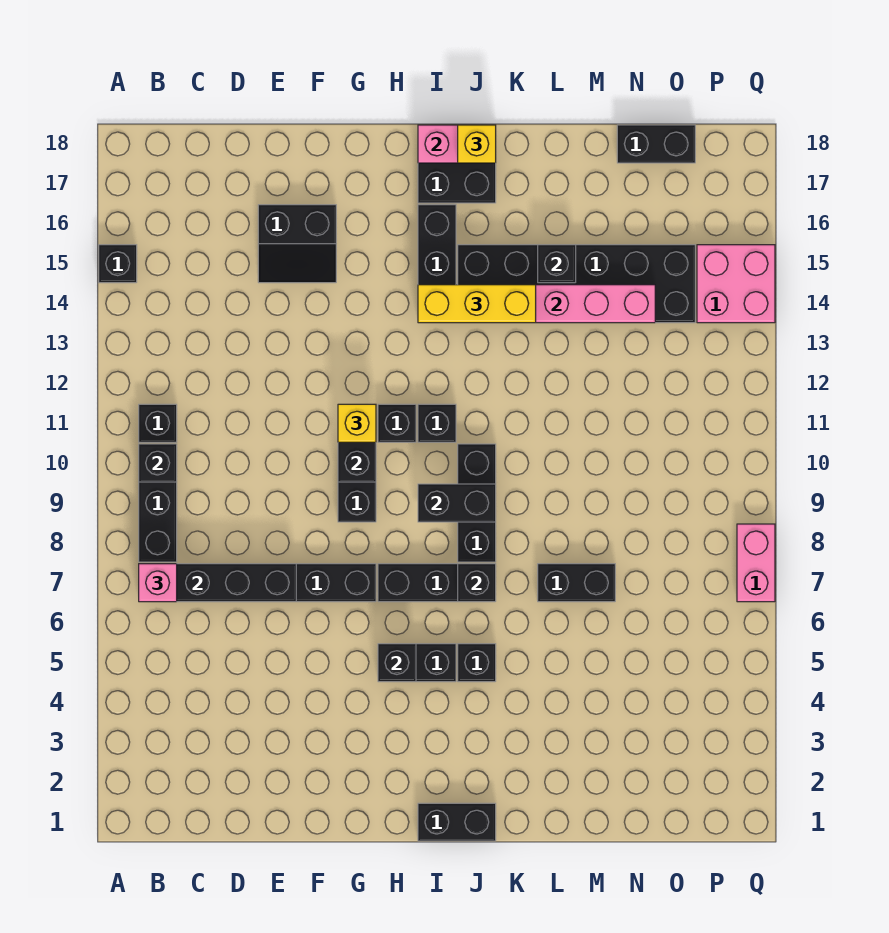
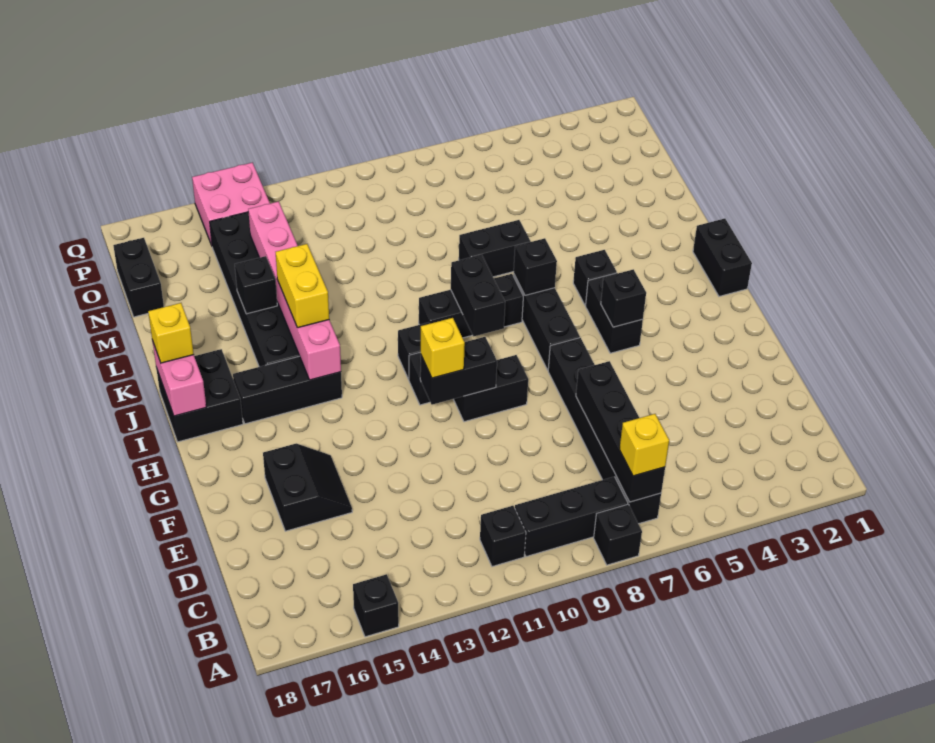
pink brick B7 level 3 -> yellow brick B7 level 3
black brick B10 level 2 -> black brick A8 level 1
yellow brick I14:K14 level 3 -> yellow brick J14:K14 level 3
black brick L7:M7 level 1 -> black brick L7:L8 level 1
pink brick Q7:Q8 level 1 -> none

